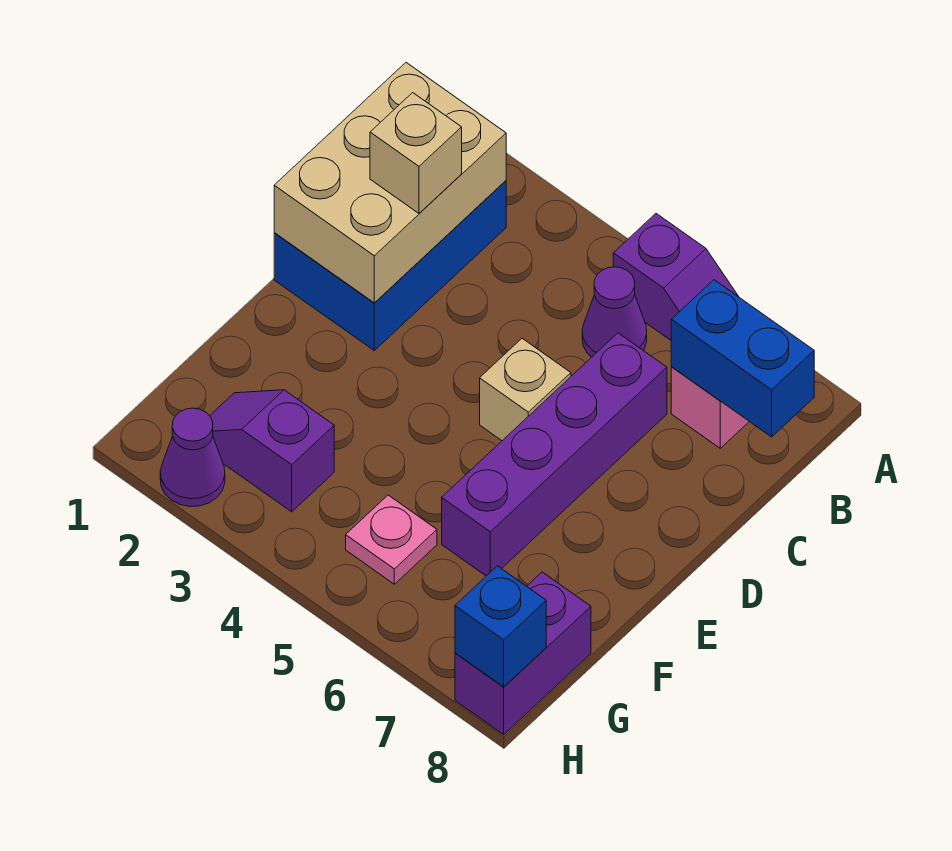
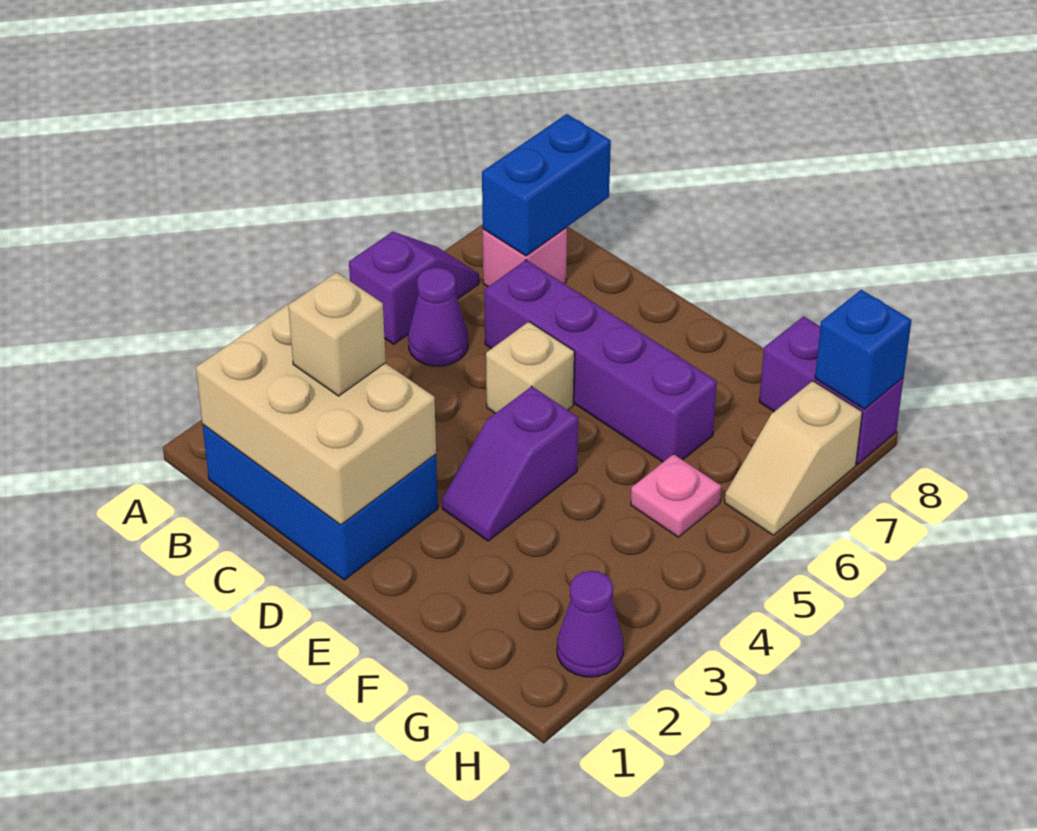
purple slope G2:G3 level 1 top 3 -> purple slope E3:E4 level 1 top 4
none -> tan slope H6:H7 level 1 top 7

